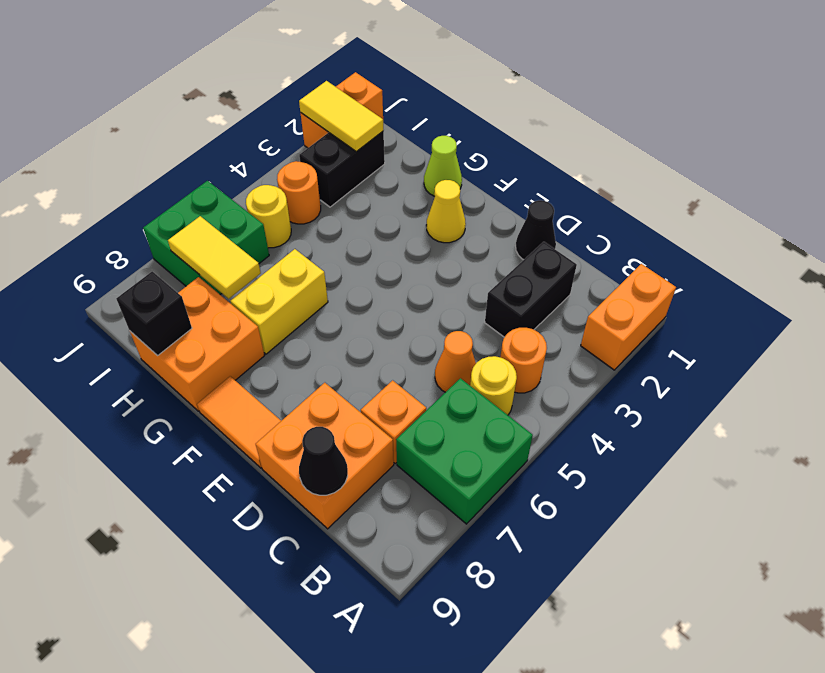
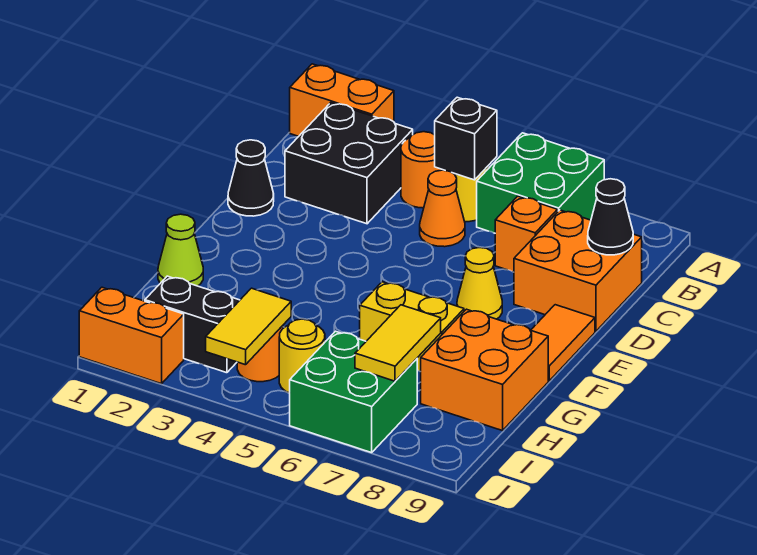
black brick C2:C3 level 1 -> black brick B2:C3 level 1
yellow cone F2 level 1 -> yellow cone E7 level 1
black brick H9 level 2 -> black brick B5 level 2
yellow tile I2:J2 level 2 -> yellow tile I4:J4 level 2

